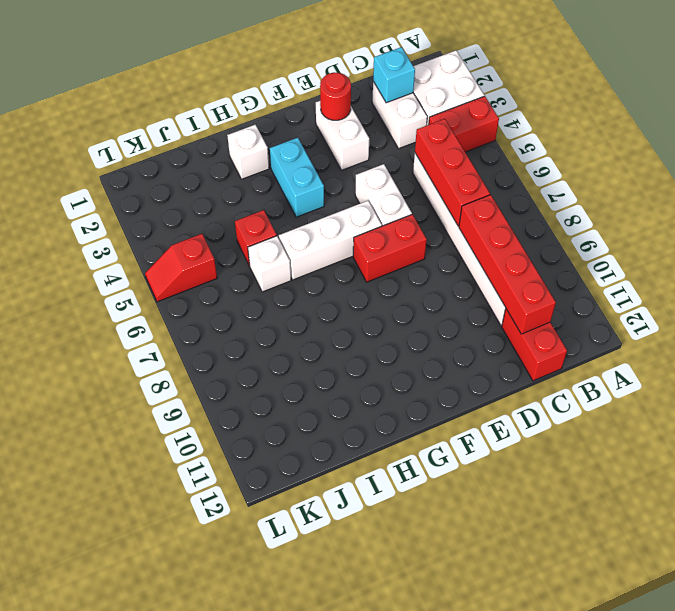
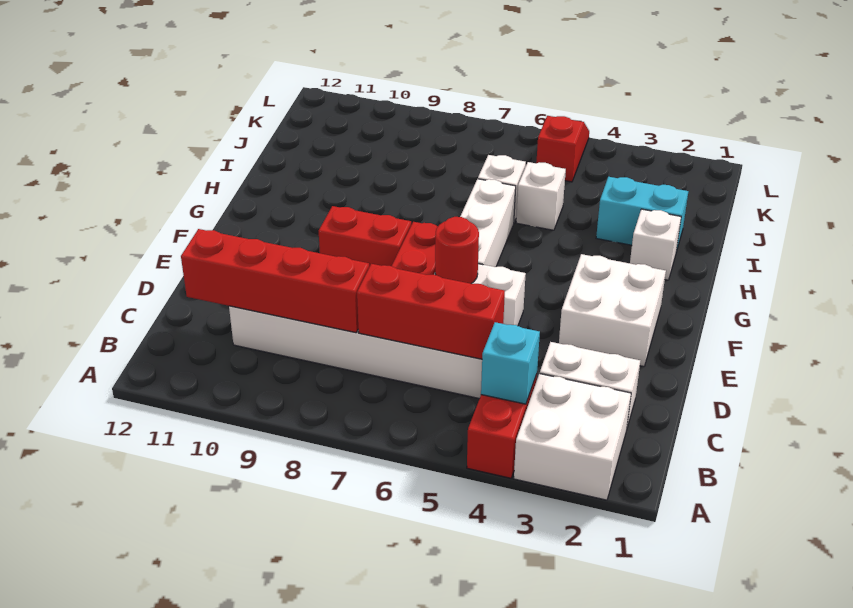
cyan brick C2 level 2 -> cyan brick B4 level 2
red brick C11:C12 level 1 -> red brick F8:F9 level 1
white brick E2:E3 level 1 -> white brick E2:F3 level 1
red round brick E2 level 2 -> red round brick E6 level 2
cyan brick G3:G4 level 1 -> cyan brick I2:I3 level 1
red brick I5 level 1 -> white brick I5 level 1

